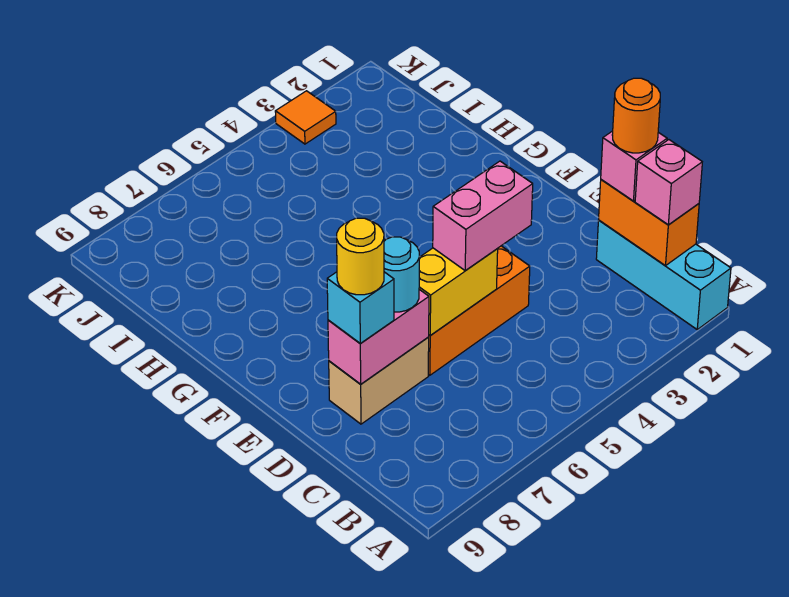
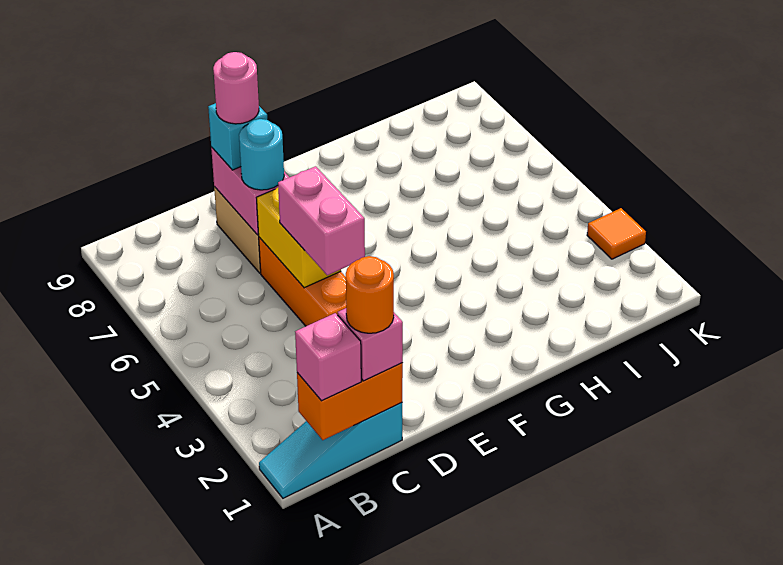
cyan brick A1:C1 level 1 -> cyan slope A1:C1 level 1 top C
yellow round brick D8 level 4 -> pink round brick D8 level 4

